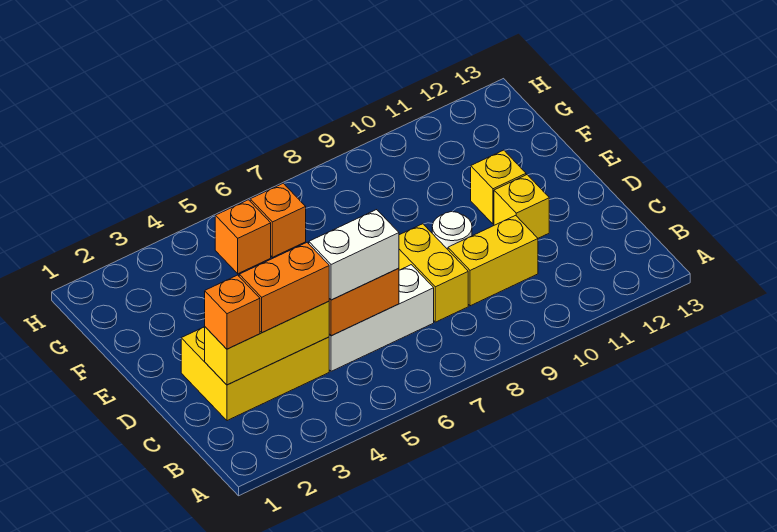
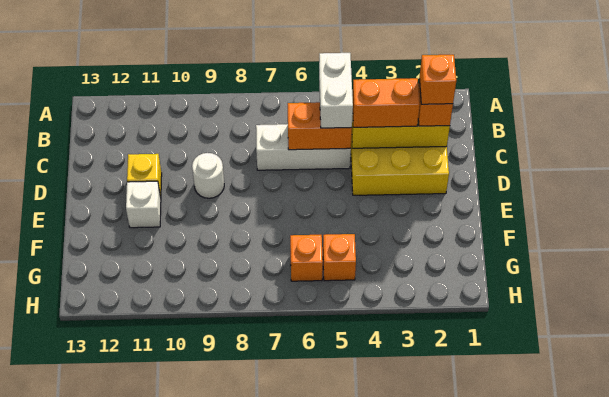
none -> orange brick C2 level 4
white brick C5:C6 level 3 -> white brick B5:C5 level 3
yellow brick C8:D8 level 1 -> none
yellow brick C9:C10 level 1 -> none
yellow brick E11 level 1 -> white brick E11 level 1

